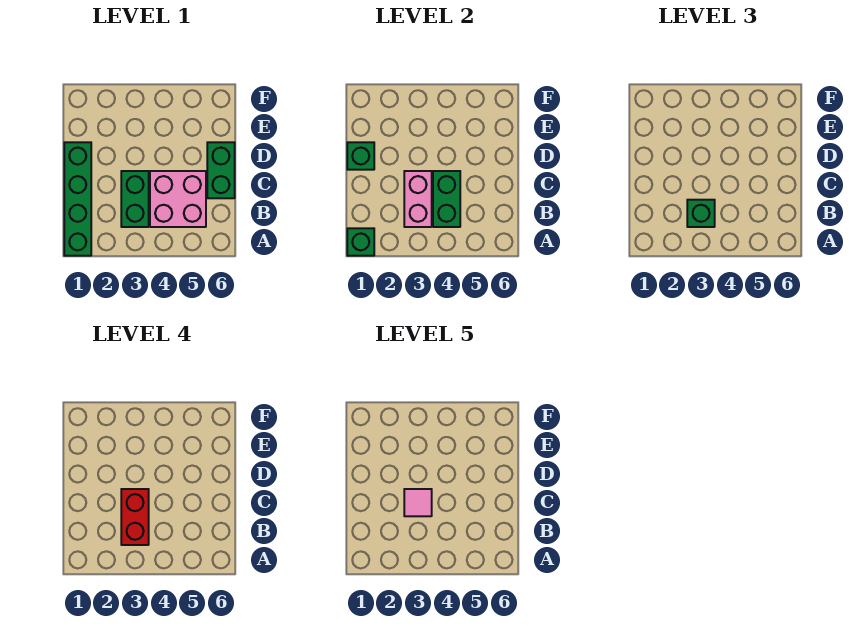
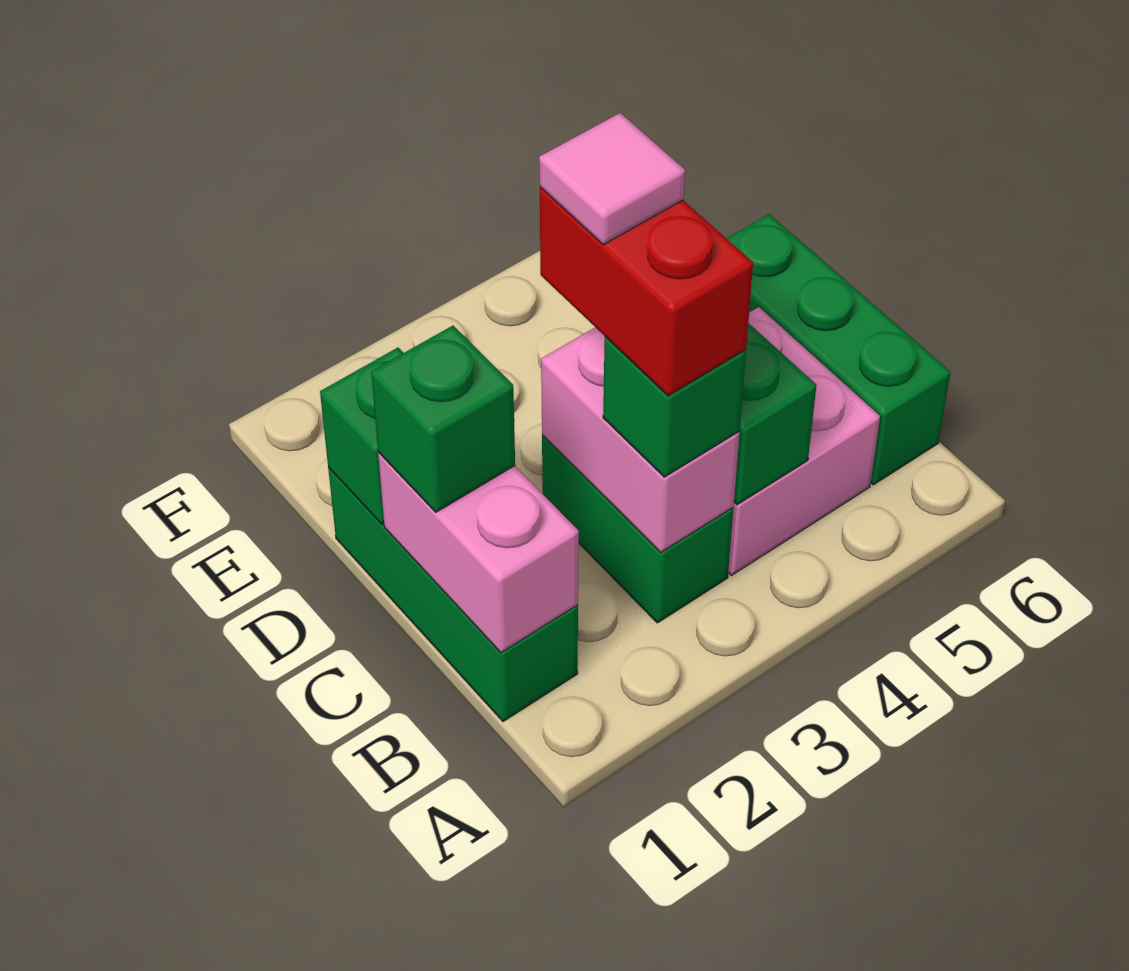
green brick A1:D1 level 1 -> green brick B1:D1 level 1
green brick A1 level 2 -> green brick C1 level 3
none -> pink brick B1:C1 level 2
green brick C6:D6 level 1 -> green brick B6:D6 level 1

